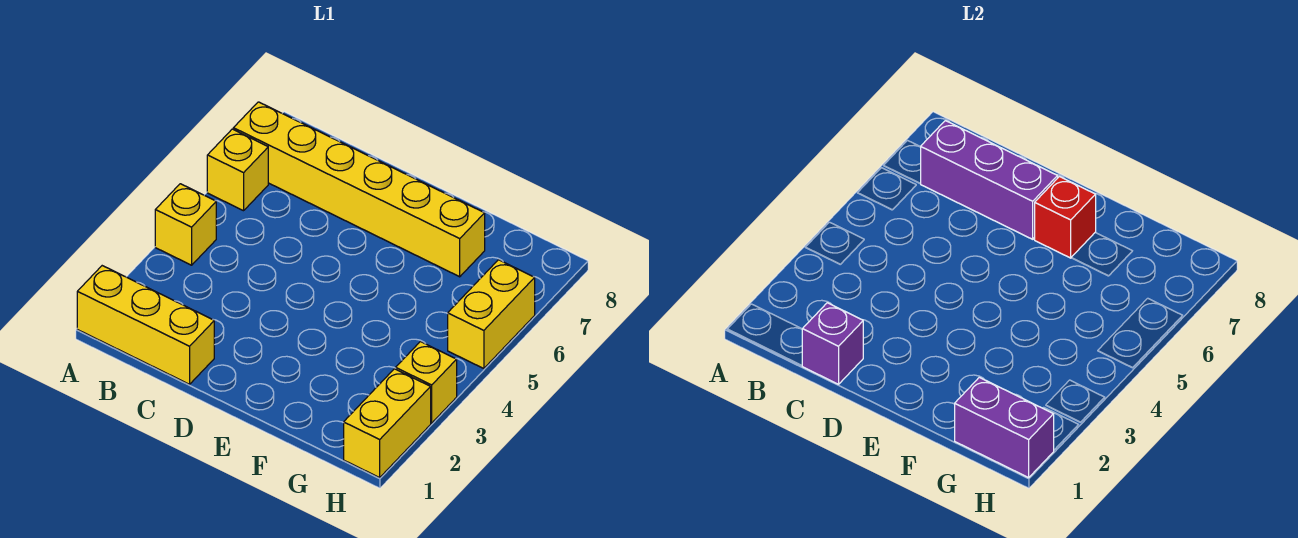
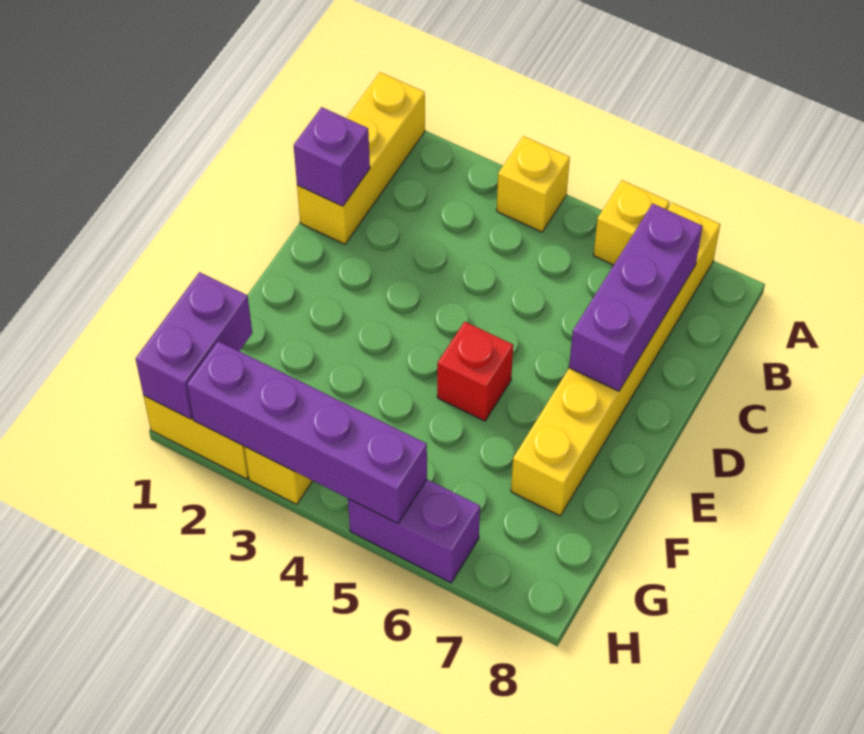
red brick E7 level 2 -> red brick E5 level 1
none -> purple brick H2:H5 level 2
yellow brick H5:H6 level 1 -> purple brick H5:H6 level 1

